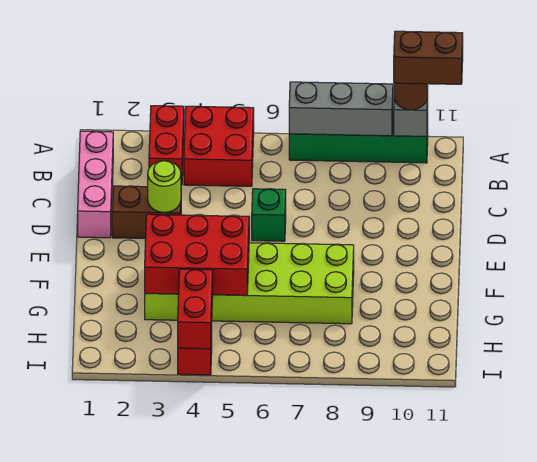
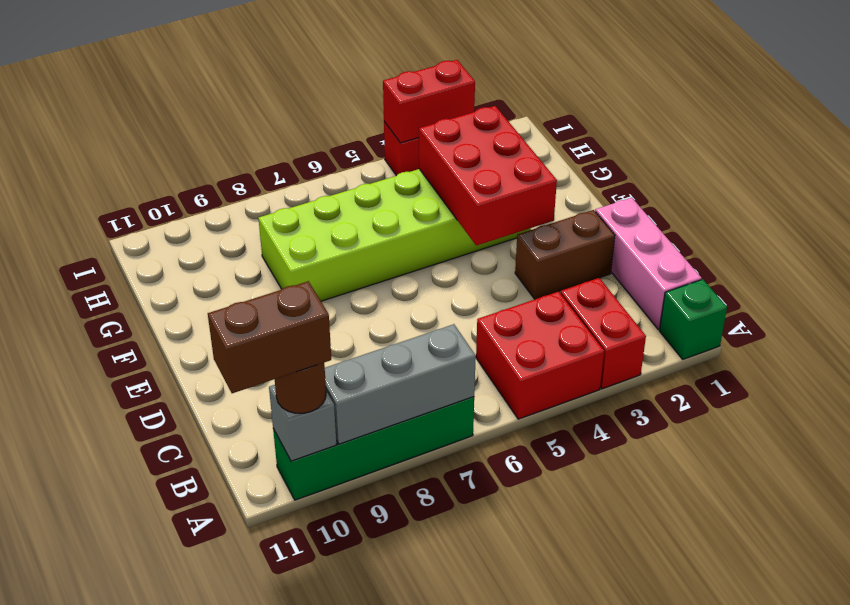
lime round brick D3 level 2 -> none
green brick D6 level 1 -> green brick A1 level 1
red brick F3:G5 level 2 -> red brick E3:G4 level 2
red brick H4:I4 level 2 -> red brick I3:I4 level 2

